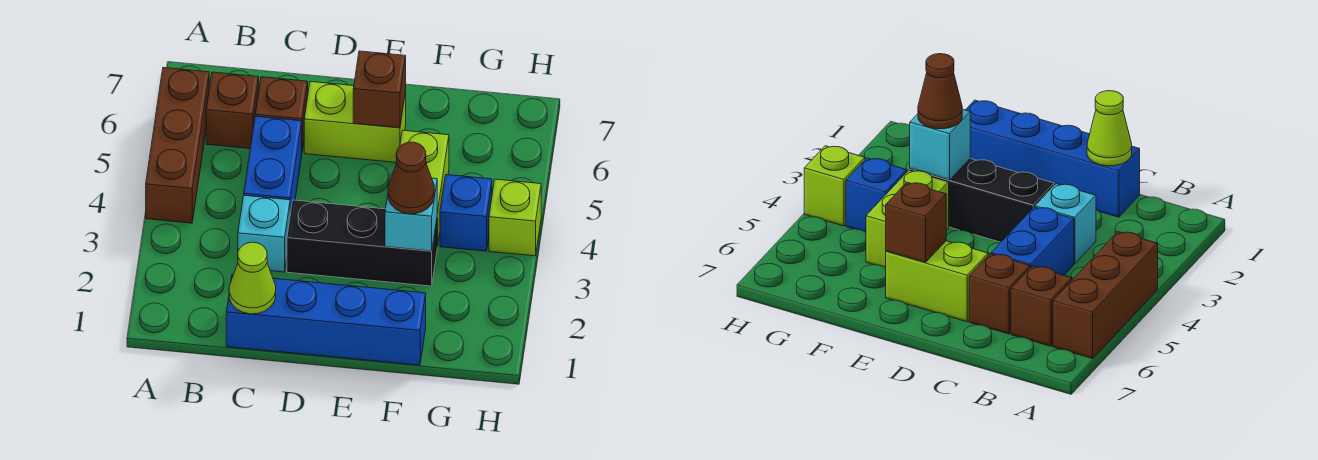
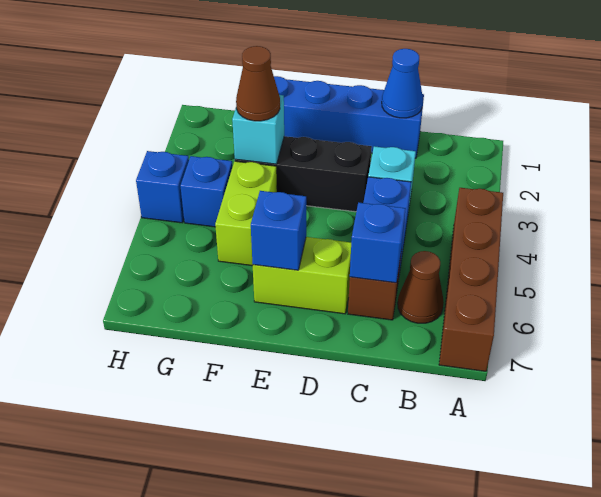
brown brick A4:A6 level 1 -> brown brick A4:A7 level 1
brown brick B6 level 1 -> brown cone B6 level 1
lime cone C1 level 2 -> blue cone C1 level 2
none -> blue brick C6 level 2
brown brick E6 level 2 -> blue brick E6 level 2
lime brick H4 level 1 -> blue brick H4 level 1

